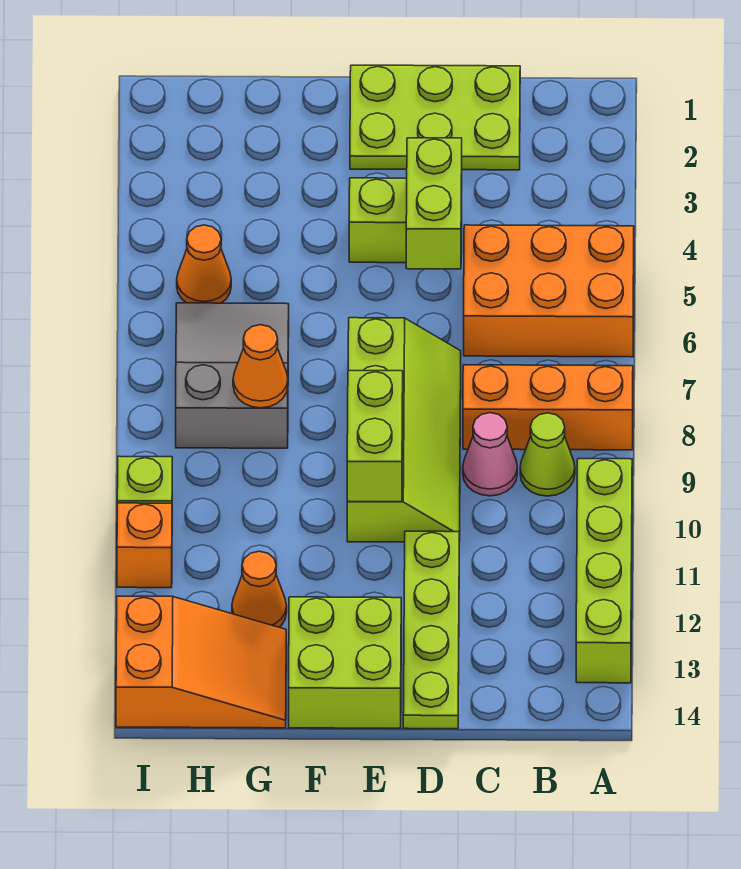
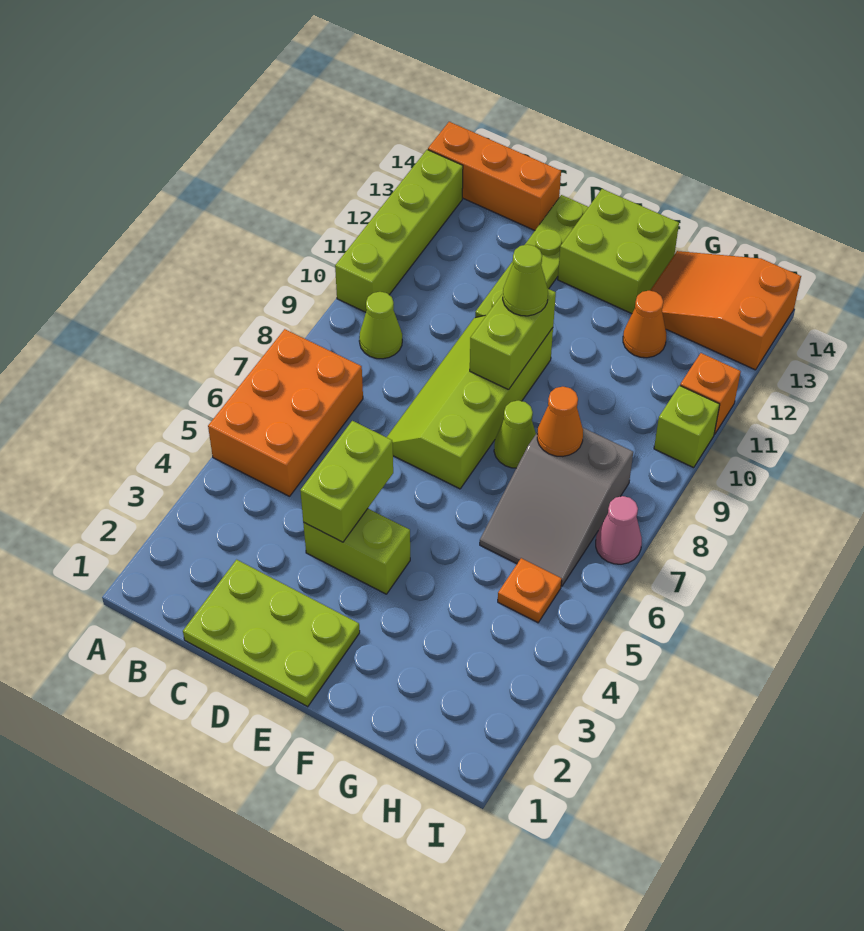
orange brick A5:C6 level 1 -> orange brick A5:B7 level 1
orange brick A8:C8 level 1 -> orange brick A14:C14 level 1
pink cone C9 level 1 -> pink cone I7 level 1
none -> lime cone E10 level 3
none -> lime cone F8 level 1
orange cone H5 level 1 -> orange plate H5 level 1

